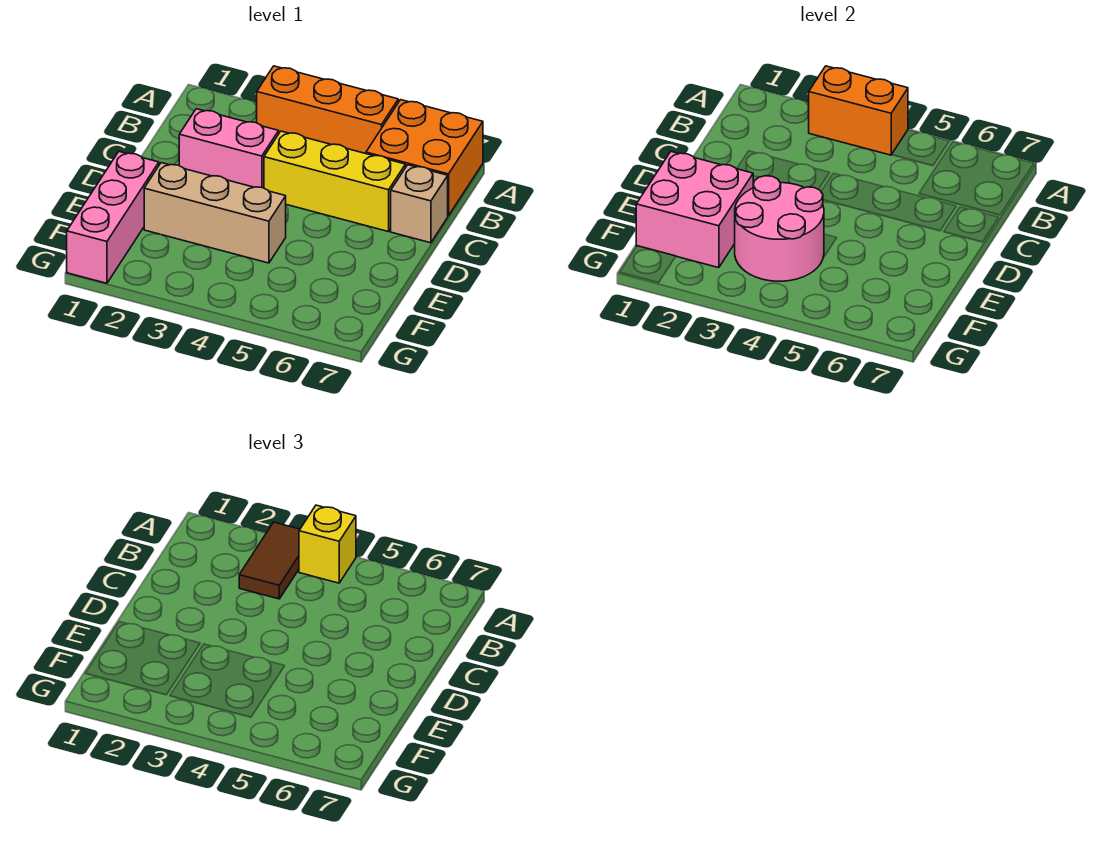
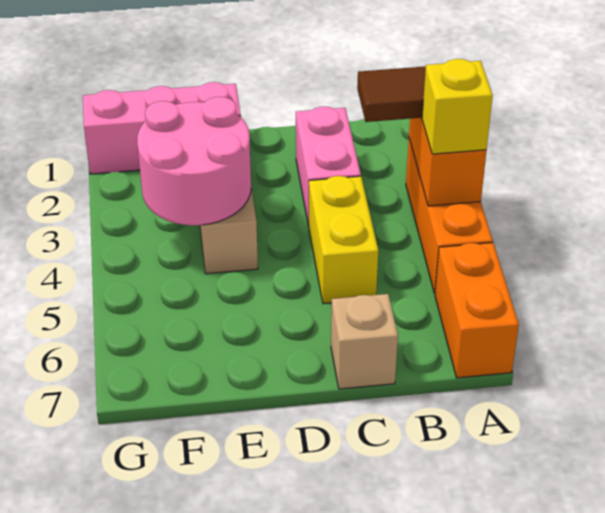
orange brick A6:B7 level 1 -> orange brick A6:A7 level 1
yellow brick C4:C6 level 1 -> yellow brick C4:C5 level 1
pink brick E1:F2 level 2 -> none

